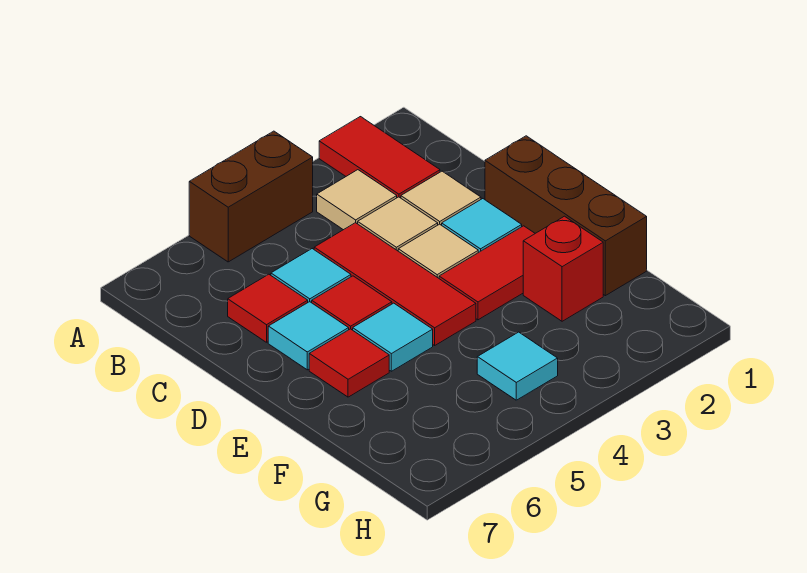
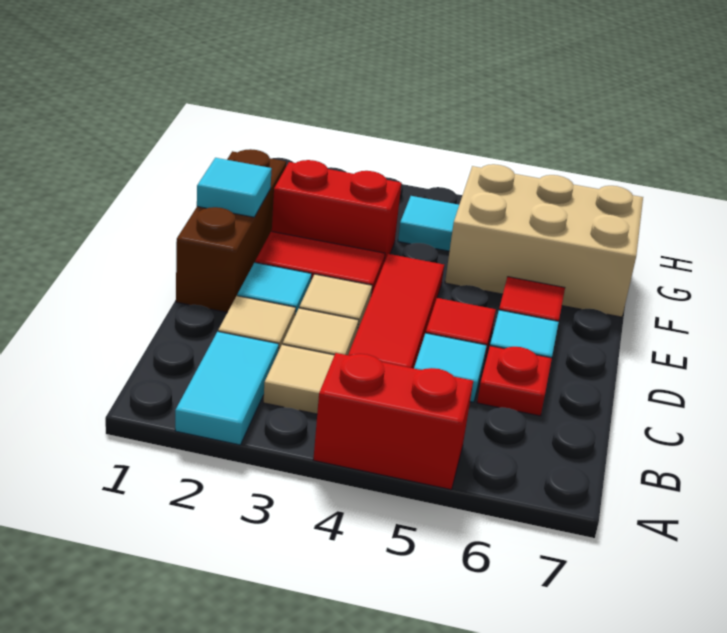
red tile A2:B2 level 1 -> cyan tile A2:B2 level 1
brown brick A4:A5 level 1 -> red brick A4:A5 level 1
red tile C6 level 1 -> red plate C6 level 1
cyan tile E5 level 1 -> cyan tile E1 level 2
red brick F2 level 1 -> red brick F2:F3 level 1
none -> tan brick F5:G7 level 1

